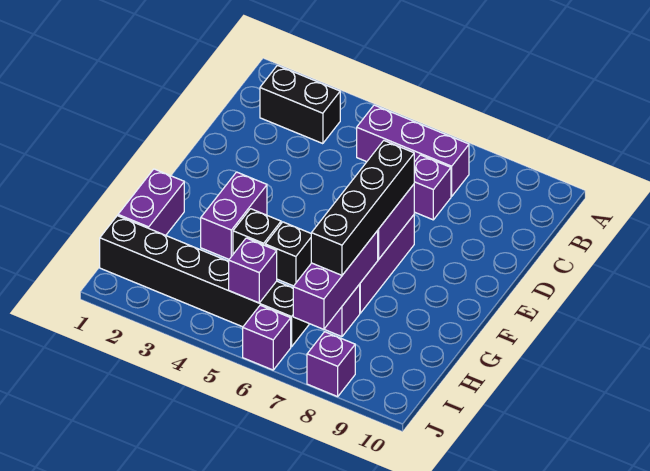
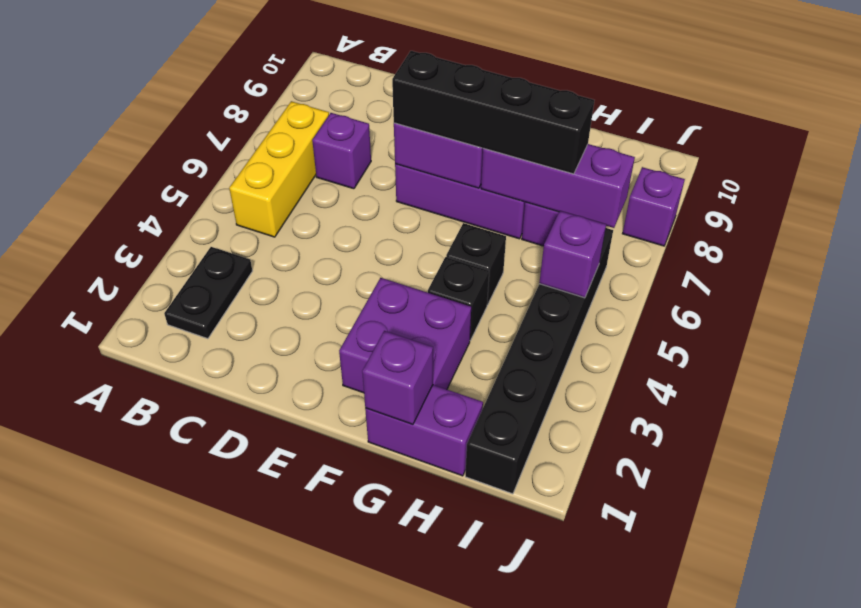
black brick B2:B3 level 1 -> black plate B2:B3 level 1
purple brick B5:B7 level 1 -> yellow brick B5:B7 level 1
purple brick F3:G3 level 1 -> purple brick F2:G3 level 1
purple brick J6 level 1 -> purple brick G1 level 2

